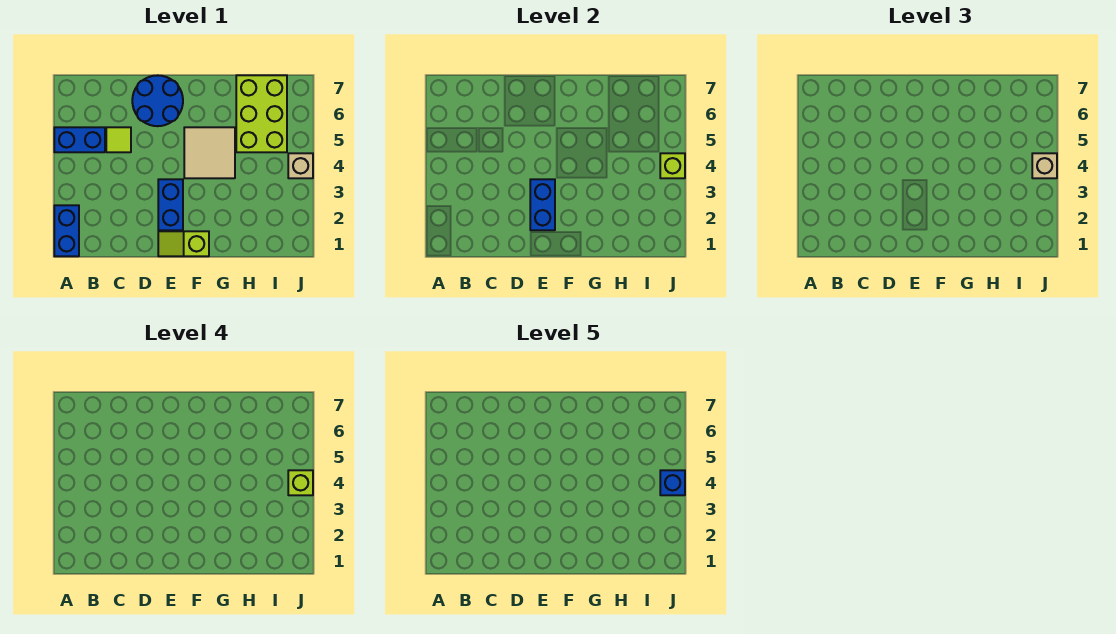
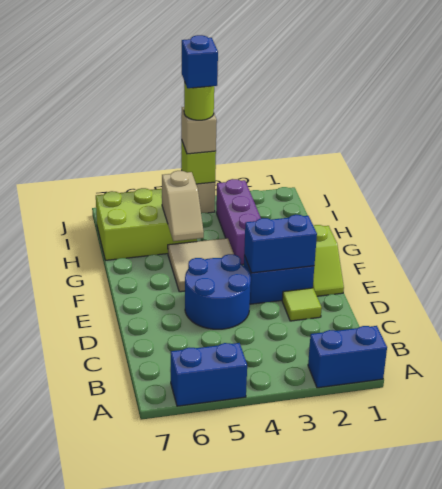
blue brick A5:B5 level 1 -> blue brick A5:A6 level 1
lime tile C5 level 1 -> lime tile D2 level 1
blue round brick D6:E7 level 1 -> blue round brick D4:E5 level 1
none -> purple brick G3:I3 level 1
none -> tan slope G5:H5 level 2 top H
lime brick J4 level 4 -> lime round brick J4 level 4

